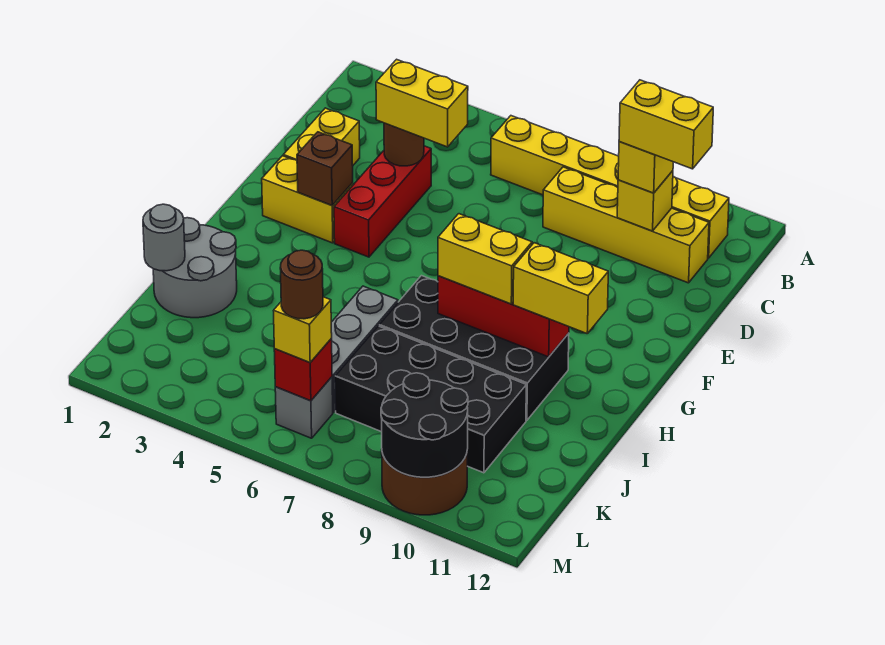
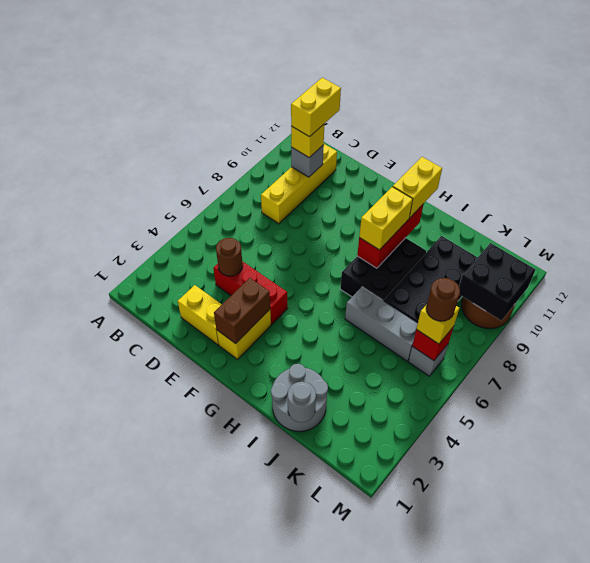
yellow brick B6:B11 level 1 -> none
yellow brick C10 level 2 -> grey brick C10 level 2
yellow brick D4:D5 level 3 -> none
brown brick F3 level 2 -> brown brick F2:F3 level 2
black brick H7:I10 level 1 -> black brick H7:I9 level 1
black round brick L9:M10 level 2 -> black brick L9:M10 level 2

